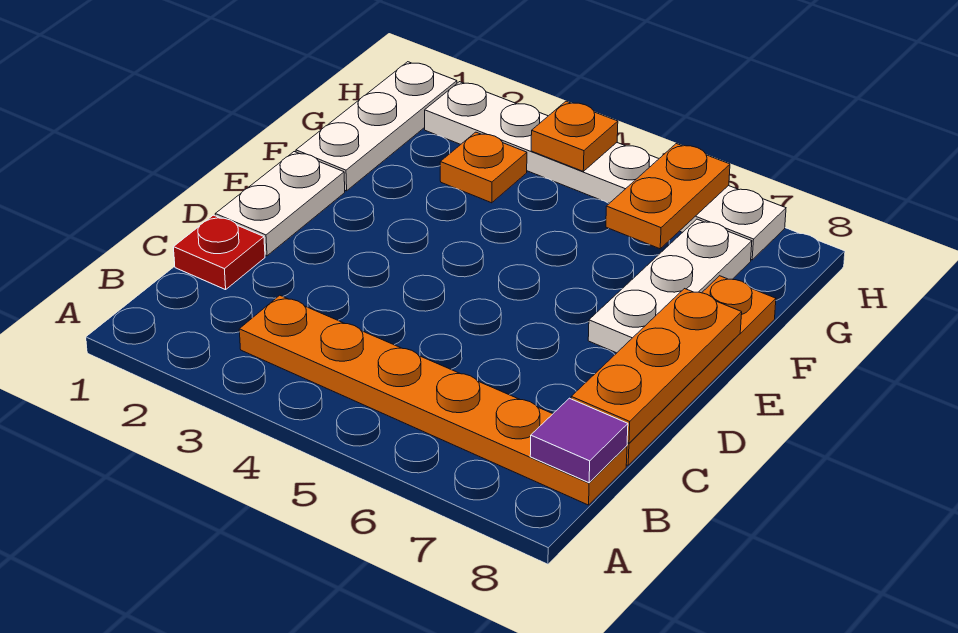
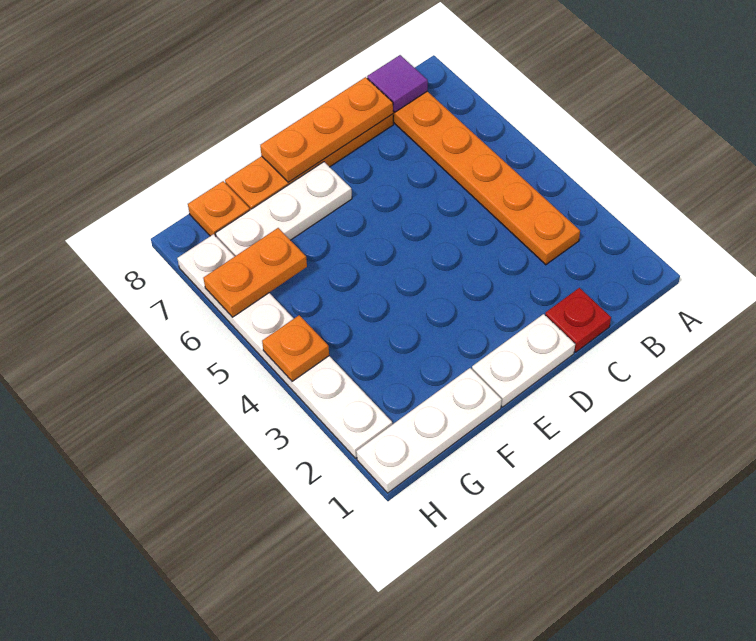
orange plate G3 level 1 -> orange plate G8 level 1

